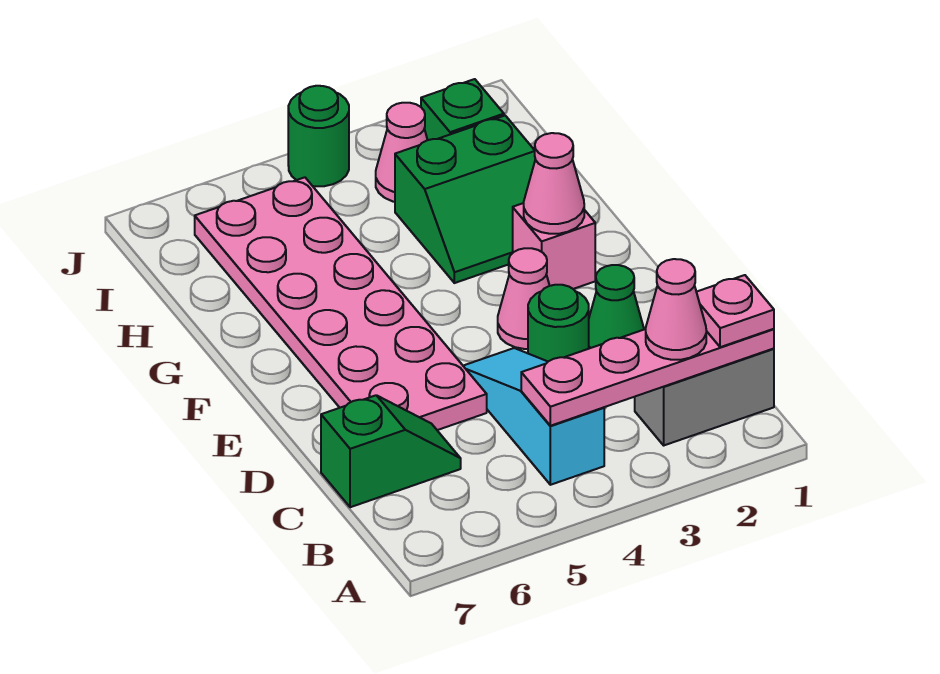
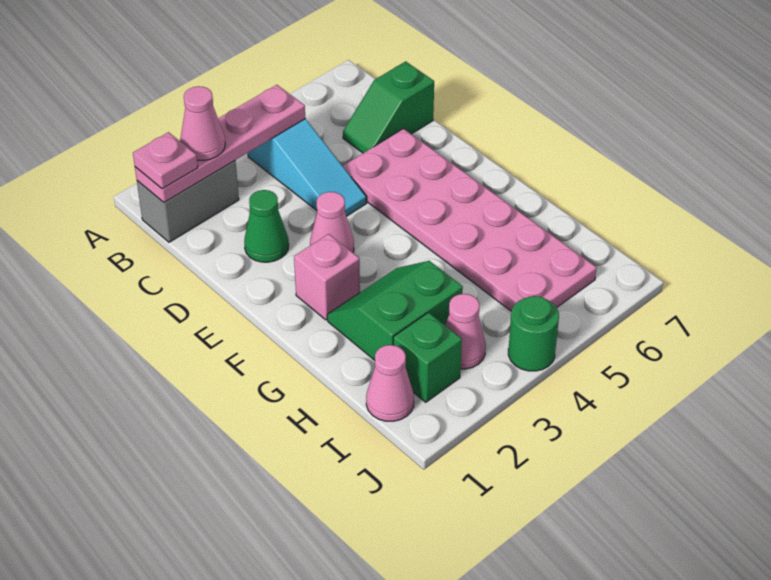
green round brick D3 level 1 -> none
pink cone F2 level 2 -> pink cone I1 level 1

